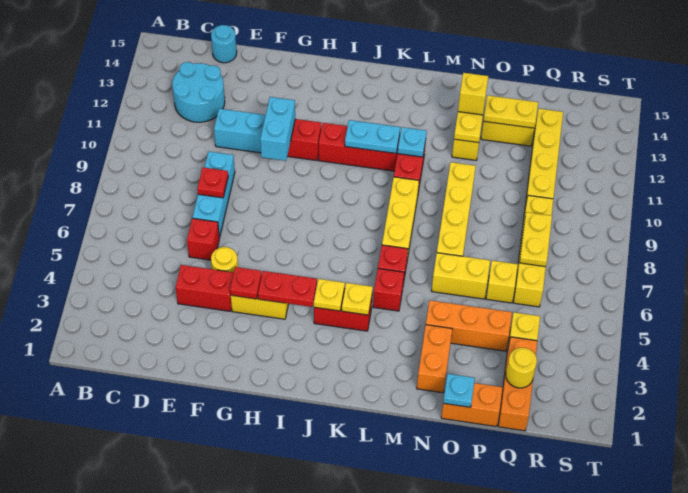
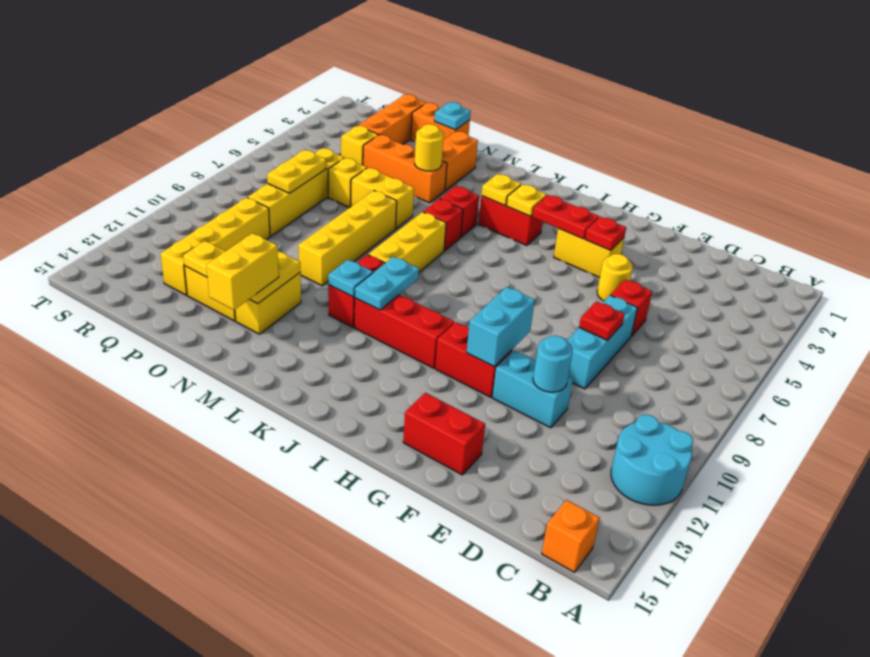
none -> orange brick B15 level 1
cyan round brick C12:D13 level 1 -> cyan round brick A11:B12 level 1
cyan round brick D15 level 1 -> cyan round brick E11 level 2
red brick E4:F4 level 1 -> red brick F14:G14 level 1
cyan plate J11:K11 level 2 -> cyan plate K10:K11 level 2
yellow brick N13 level 3 -> yellow brick N13:N14 level 3
yellow round brick Q2 level 2 -> yellow round brick N4 level 2

